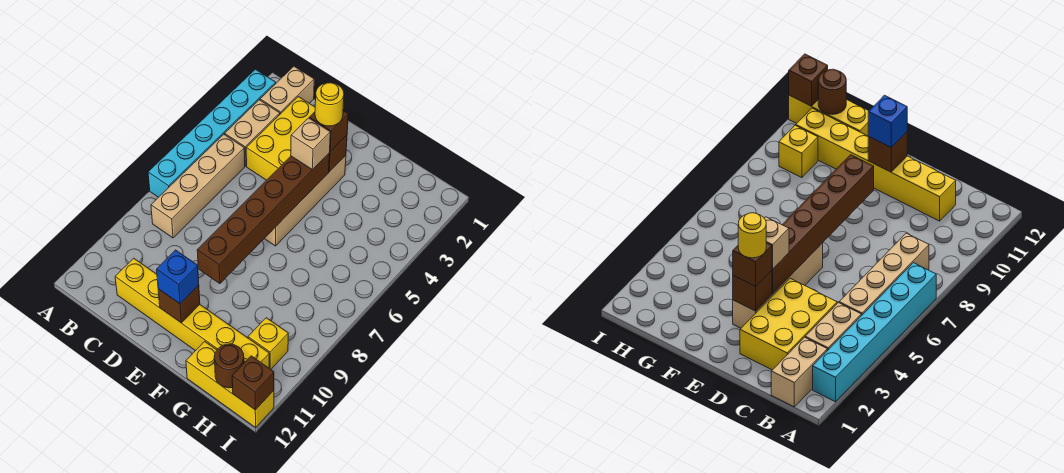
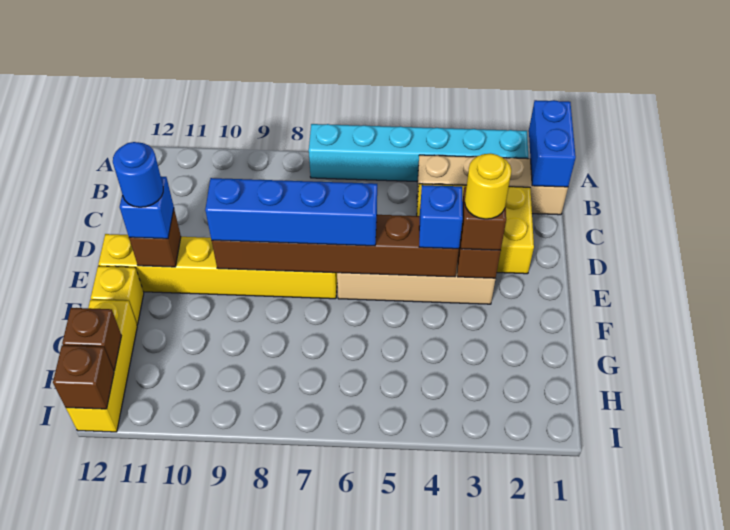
none -> blue brick A1:B1 level 2
tan brick B5:B8 level 1 -> none
yellow brick C11:H11 level 1 -> yellow brick E7:E12 level 1
tan brick E4 level 3 -> blue brick E4 level 3
none -> blue brick E6:E9 level 3
none -> blue round brick E11 level 4
yellow brick H10 level 1 -> yellow brick F12 level 1
brown round brick H12 level 2 -> brown brick H12 level 2

